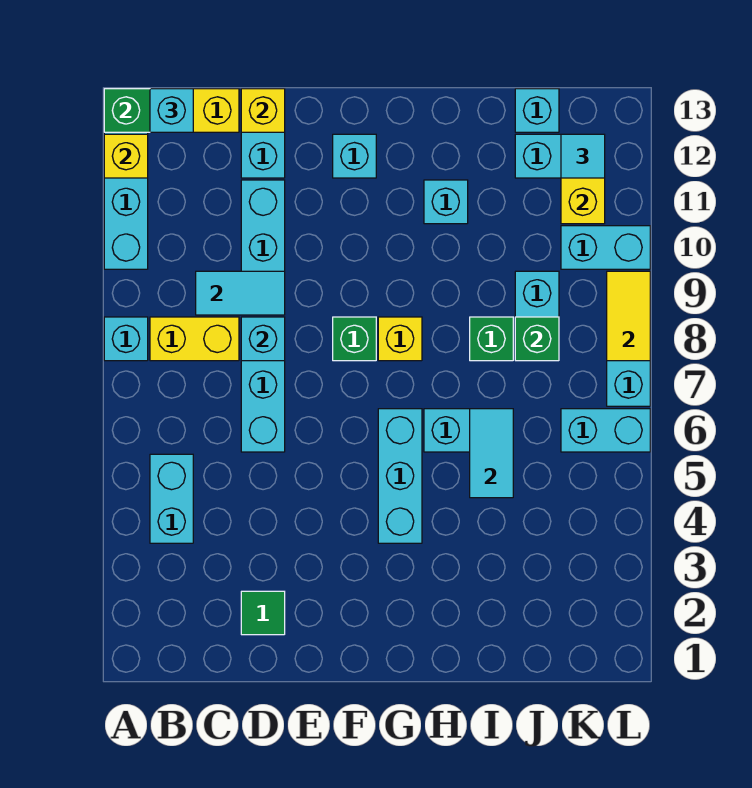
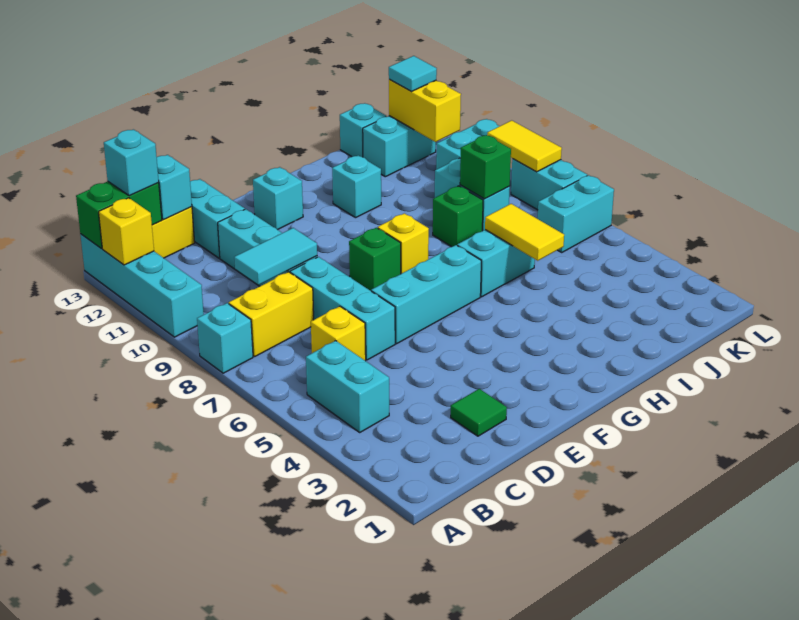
cyan brick D8 level 2 -> cyan brick C13 level 2
yellow brick D13 level 2 -> yellow brick C6 level 1
cyan brick G4:G6 level 1 -> cyan brick E6:G6 level 1
cyan tile I5:I6 level 2 -> yellow tile I5:I6 level 2

